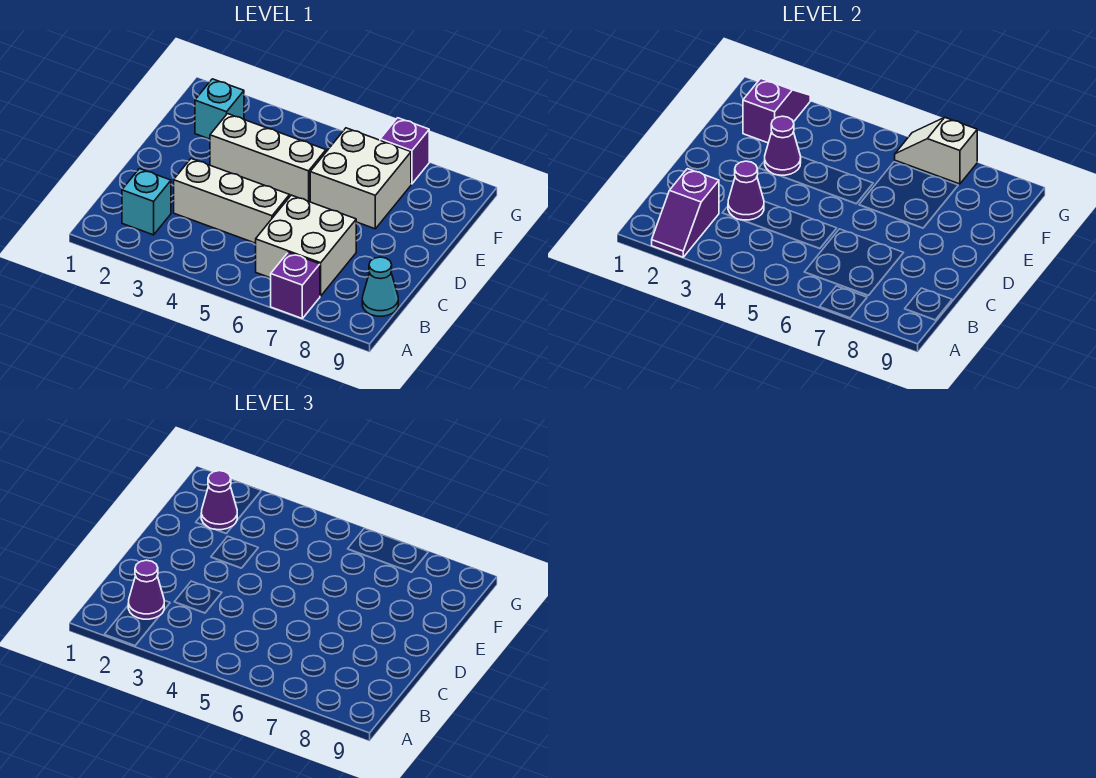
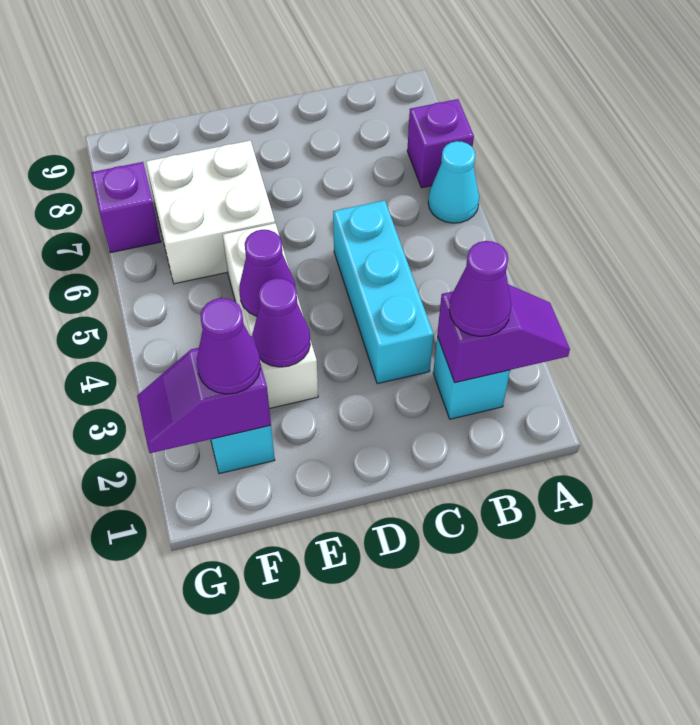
white brick B6:C7 level 1 -> none
cyan cone B9 level 1 -> cyan cone A6 level 1
white brick C3:C5 level 1 -> cyan brick C3:C5 level 1
purple cone C3 level 2 -> purple cone E4 level 2
white slope G6:G7 level 2 top 7 -> none

